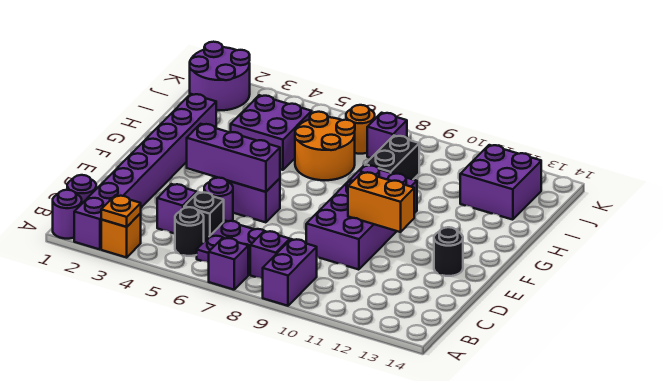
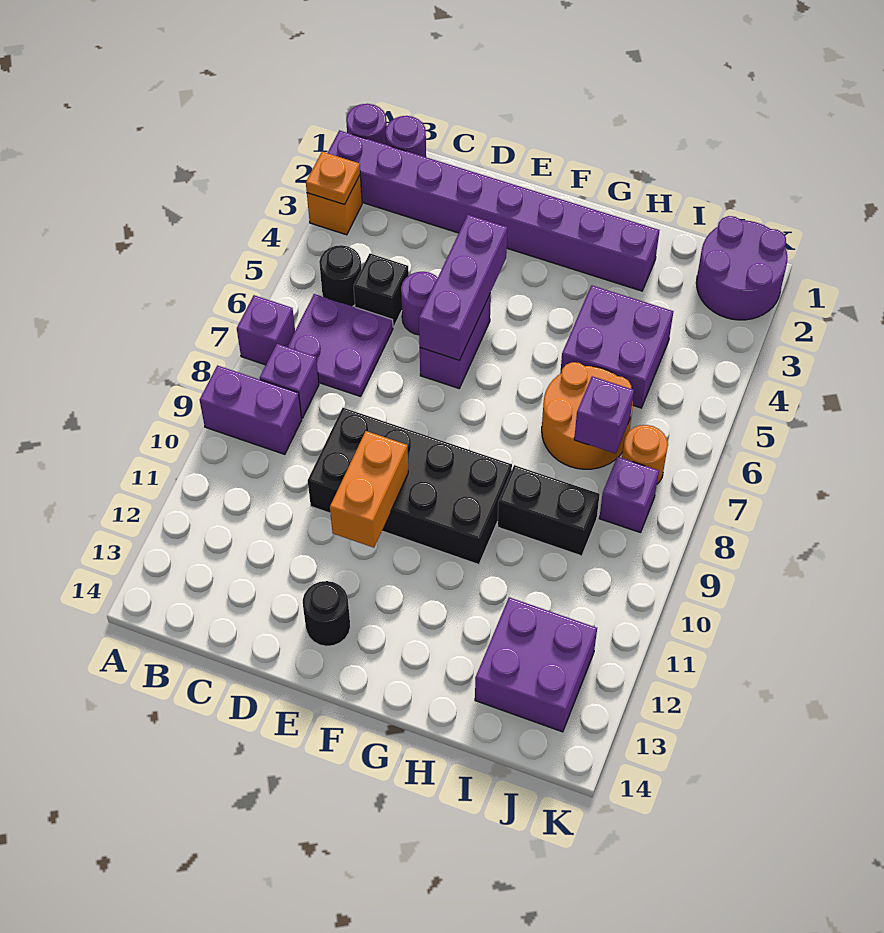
purple brick C4 level 1 -> purple brick I7 level 2
purple brick D9:G10 level 1 -> black brick D9:G10 level 1

